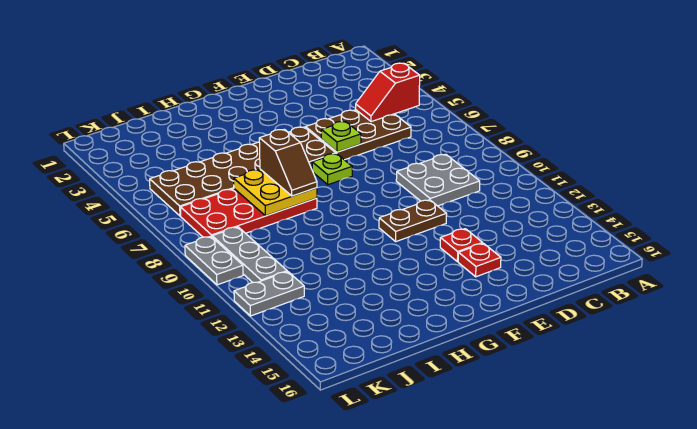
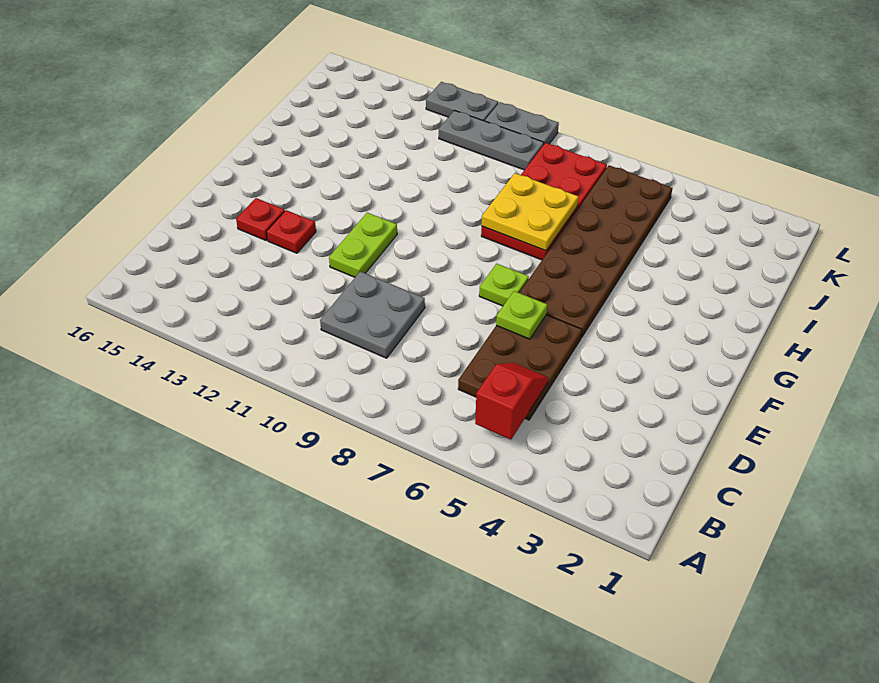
brown plate E11:F11 level 1 -> lime plate E11:F11 level 1
brown slope H7:H8 level 3 top 7 -> none
grey plate K12:L12 level 1 -> grey plate L11:L12 level 1

